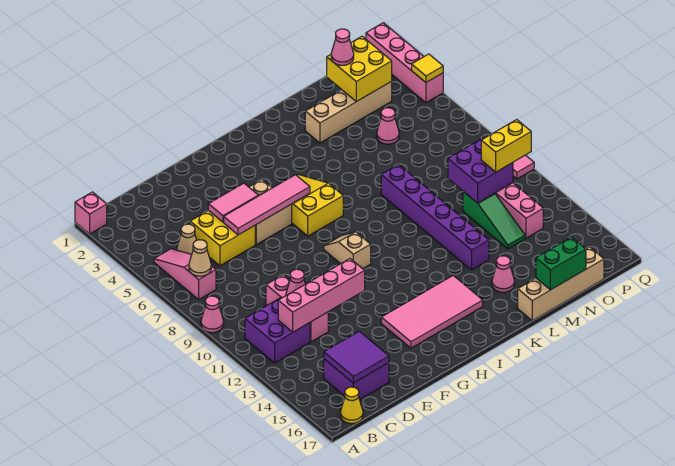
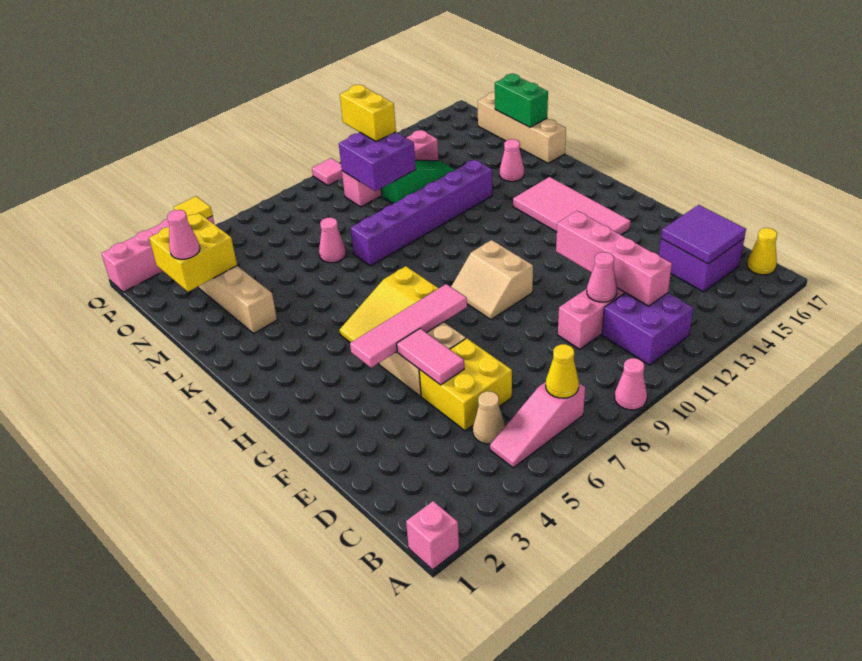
tan cone B7 level 2 -> yellow cone B7 level 2
pink tile E6:H6 level 2 -> pink tile G4:G7 level 2
tan slope H9:H10 level 1 top 10 -> tan slope G9:H10 level 1 top 10
pink cone N5 level 1 -> pink cone M7 level 1

